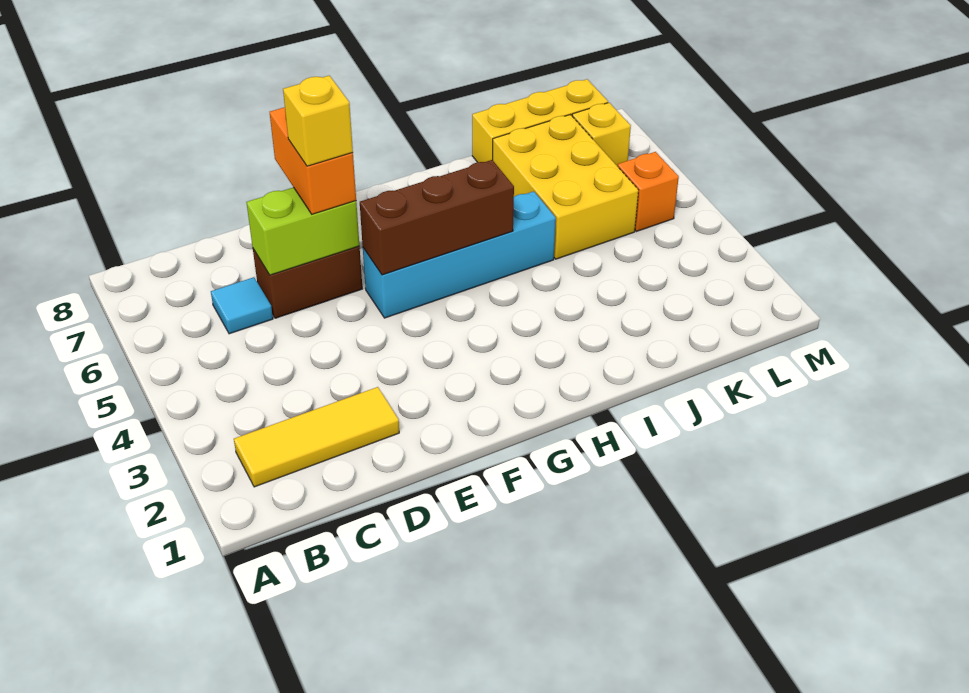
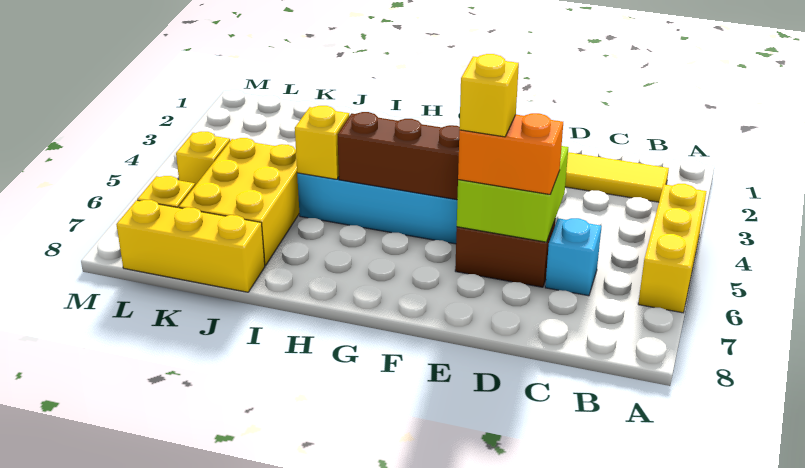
none -> yellow brick A4:A6 level 1
cyan tile C6 level 1 -> cyan brick C6 level 1
lime brick D6:E6 level 2 -> lime brick D5:E6 level 2
orange brick E6:E7 level 3 -> orange brick D6:E6 level 3
none -> yellow brick I5 level 2
orange brick L5 level 1 -> yellow brick L5 level 1

